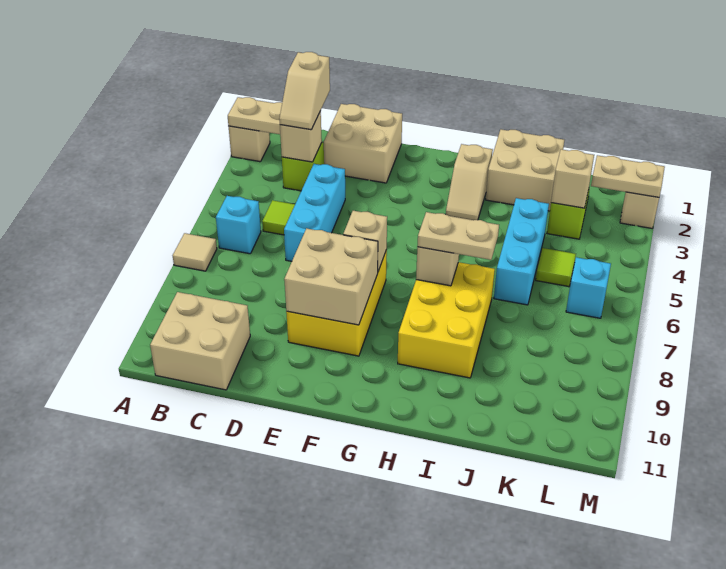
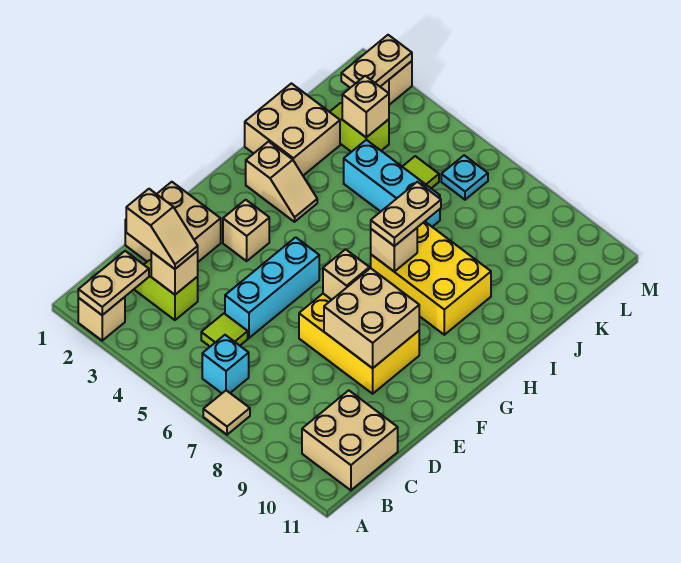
cyan brick D4:D6 level 1 -> cyan brick D5:F5 level 1
none -> tan brick F3 level 1
cyan brick L6 level 1 -> cyan plate L6 level 1

